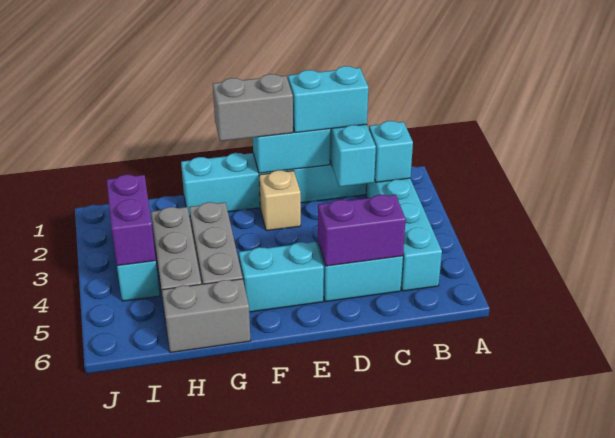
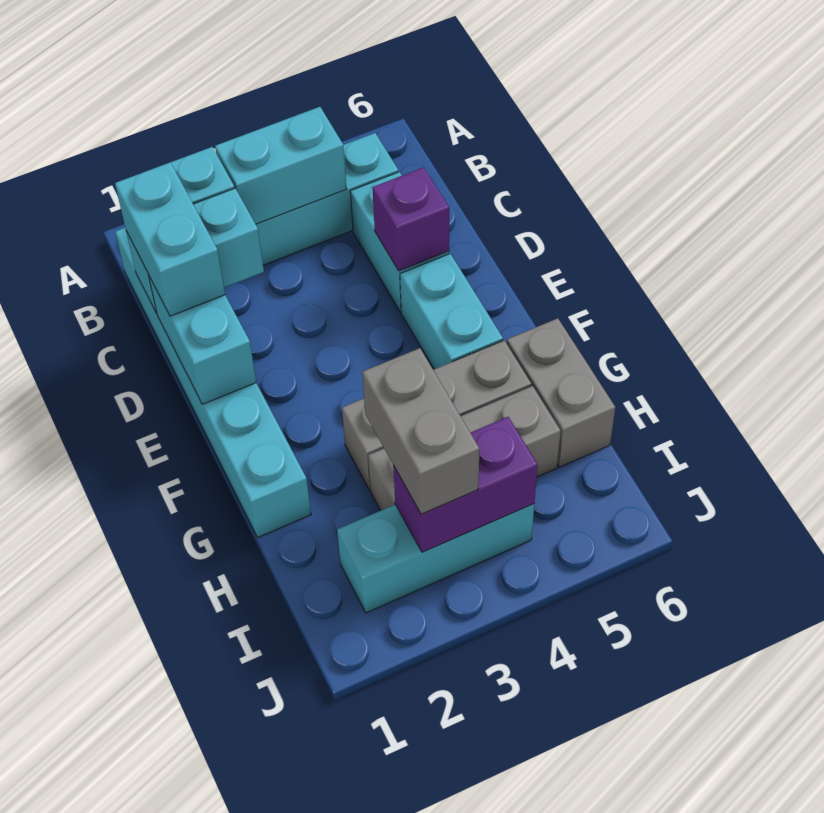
none -> cyan brick B3:B4 level 2
purple brick C5:D5 level 2 -> purple brick D5 level 2
grey brick E1:F1 level 3 -> grey brick H3:I3 level 3
tan brick E2 level 1 -> none

